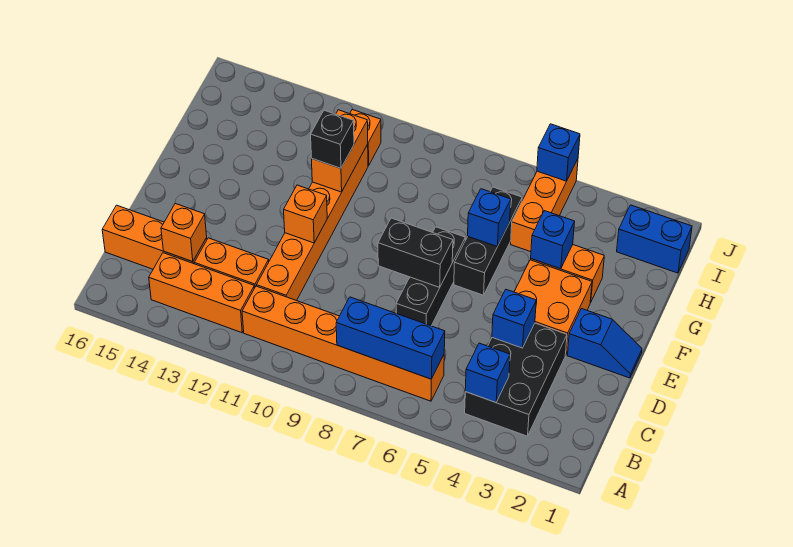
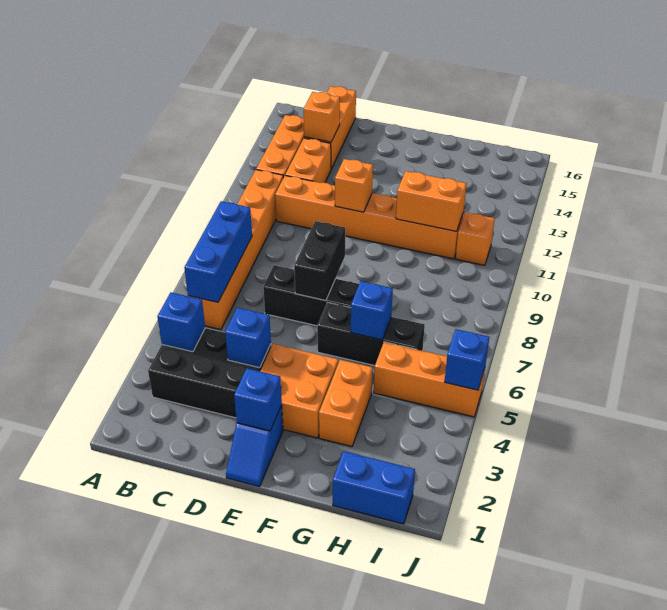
blue brick G4 level 2 -> blue brick E2 level 2
black brick G11 level 3 -> none
blue brick I1:I2 level 1 -> blue brick H1:I1 level 1

